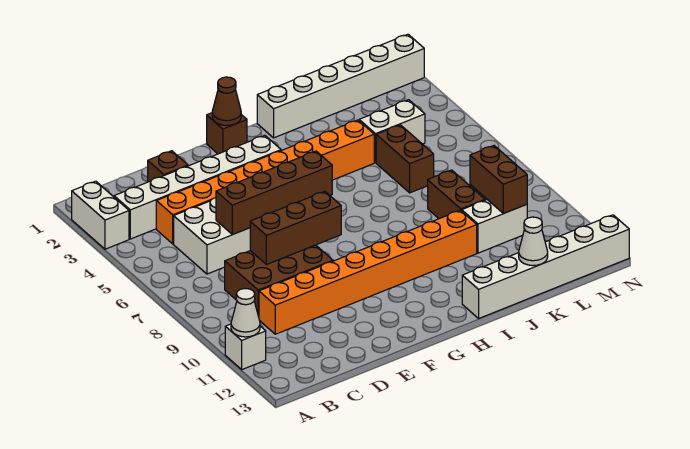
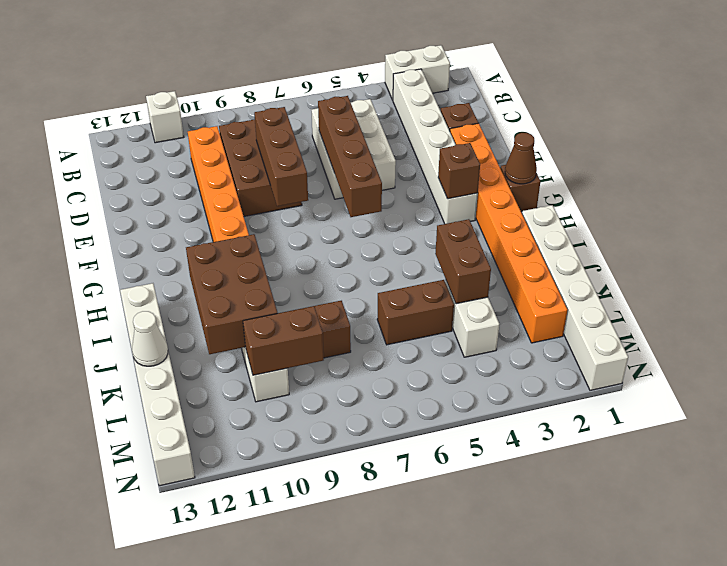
white cone A11 level 2 -> none
orange brick C4:J4 level 1 -> orange brick E2:L2 level 1
none -> brown brick G3 level 2
none -> brown brick I10:K11 level 2
none -> brown brick J4:K4 level 2

